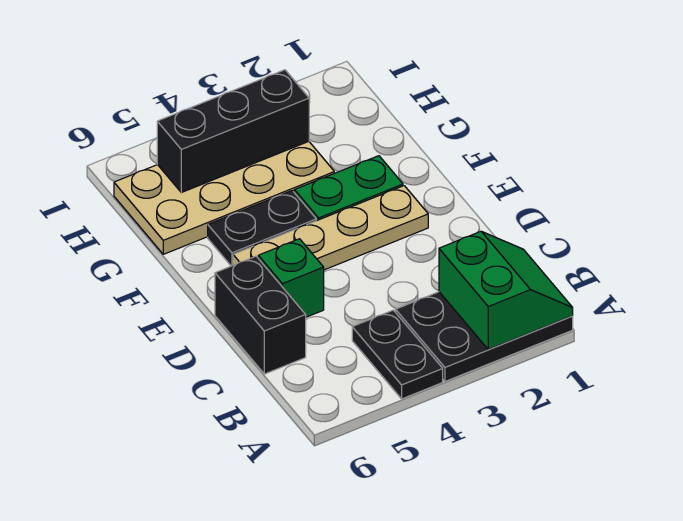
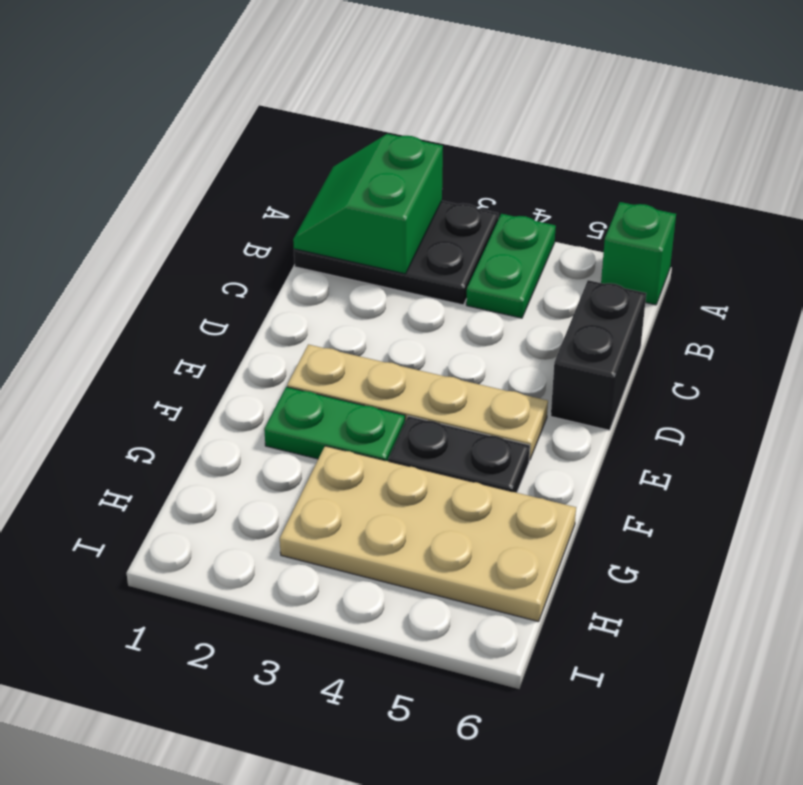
black plate A4:B4 level 1 -> green plate A4:B4 level 1
green brick D5 level 1 -> green brick A6 level 1
black brick H3:H5 level 2 -> none

